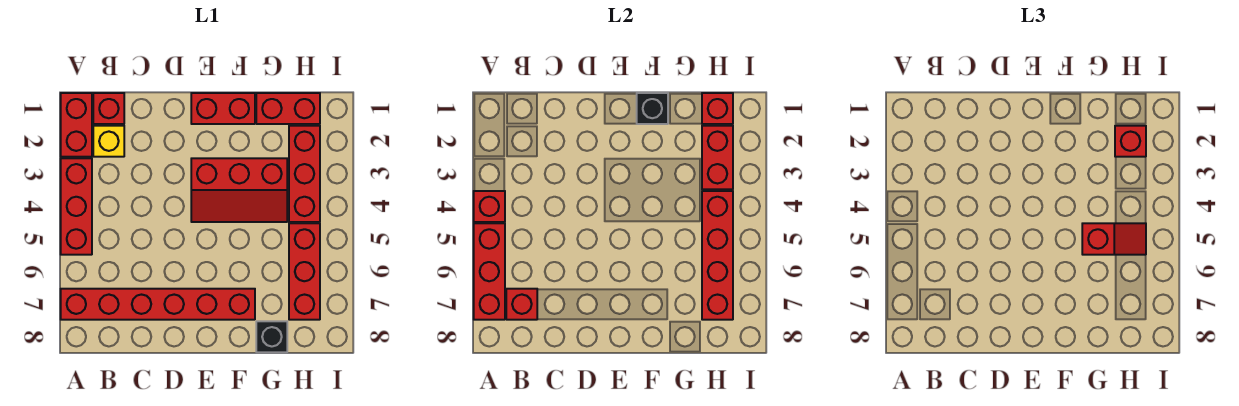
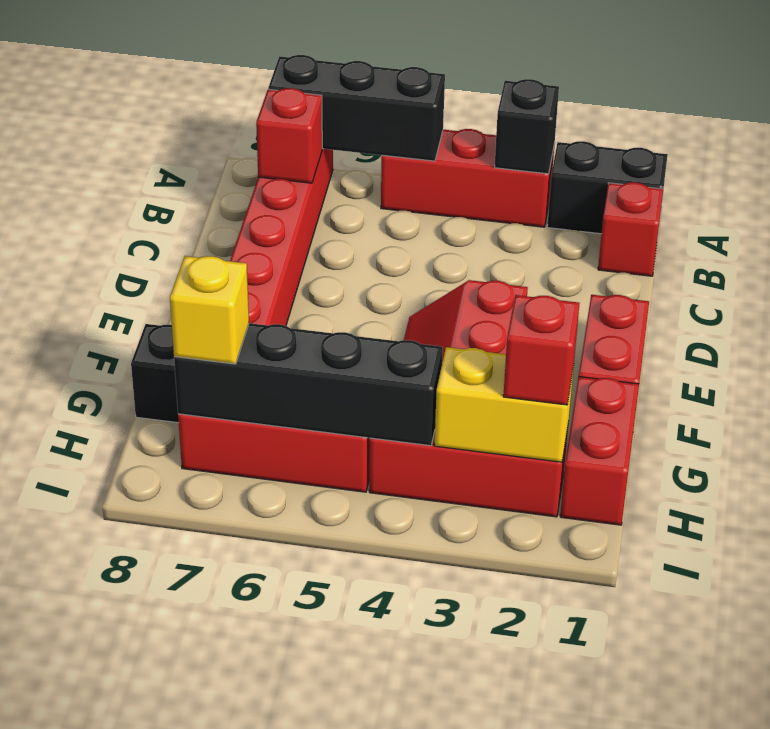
red brick A1:A2 level 1 -> black brick A1:A2 level 1
red brick A4 level 2 -> none
red brick A5:A7 level 2 -> black brick A5:A7 level 2
yellow brick B2 level 1 -> yellow brick H7 level 3
black brick F1 level 2 -> black brick A3 level 2
red slope G5:H5 level 3 top G -> none
red brick H1 level 2 -> none
red brick H2:H3 level 2 -> yellow brick H2:H3 level 2
red brick H4:H7 level 2 -> black brick H4:H7 level 2

